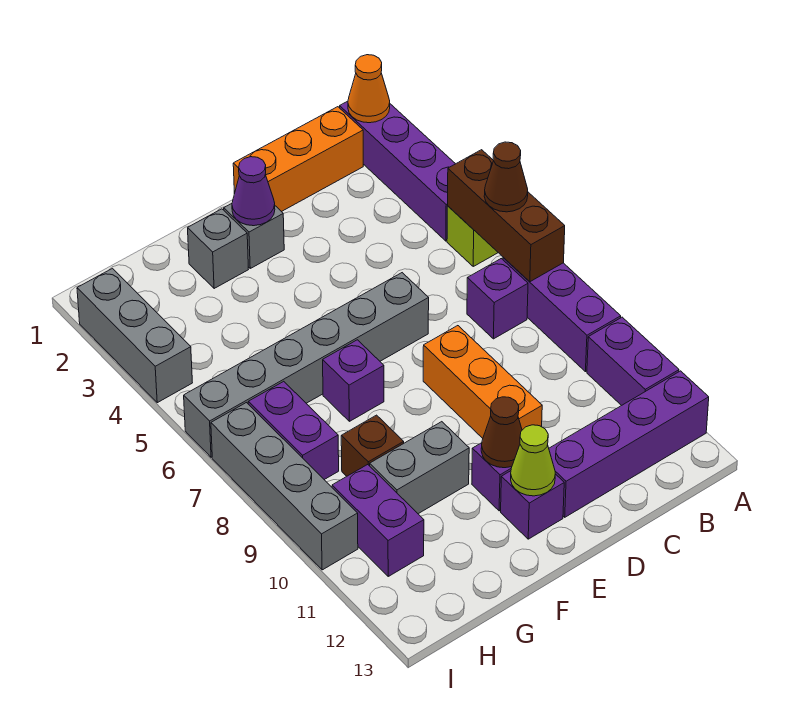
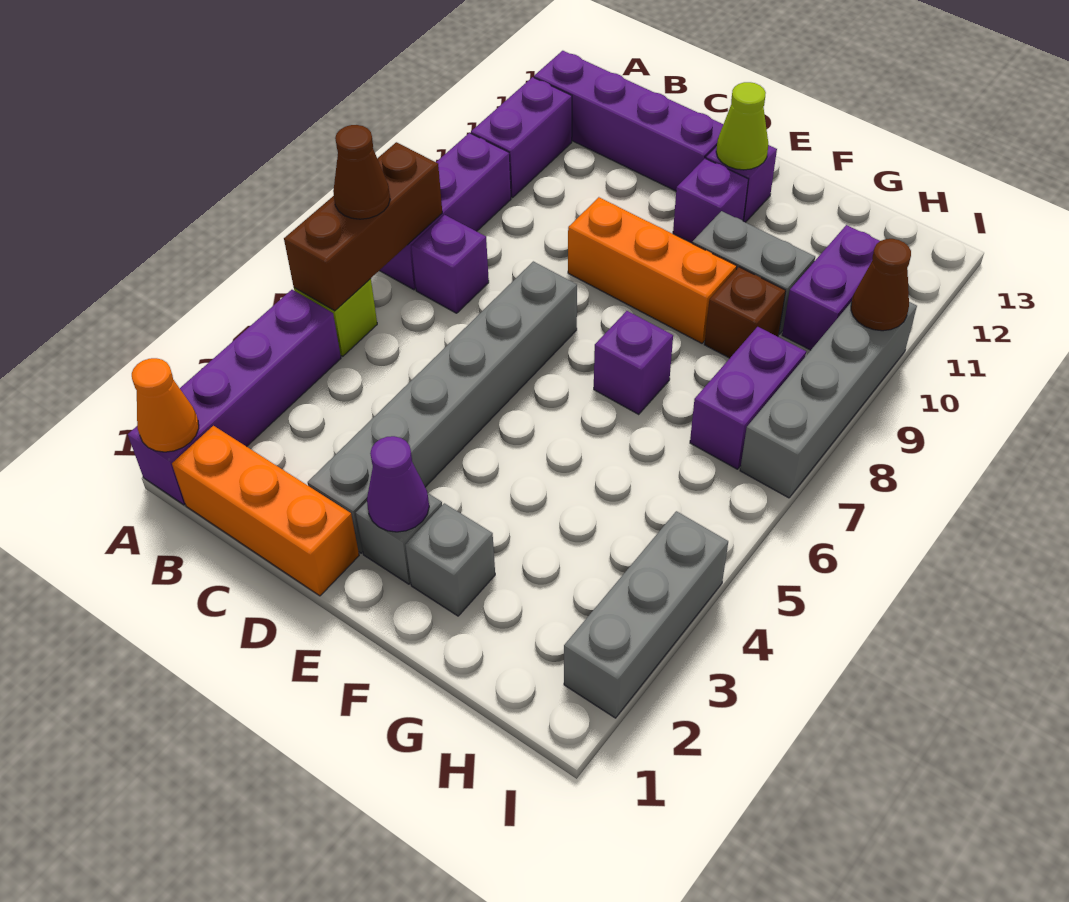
grey brick D6:I6 level 1 -> grey brick D2:D7 level 1
orange brick D8:D10 level 1 -> orange brick D9:F9 level 1
brown cone E11 level 2 -> brown cone I10 level 2

